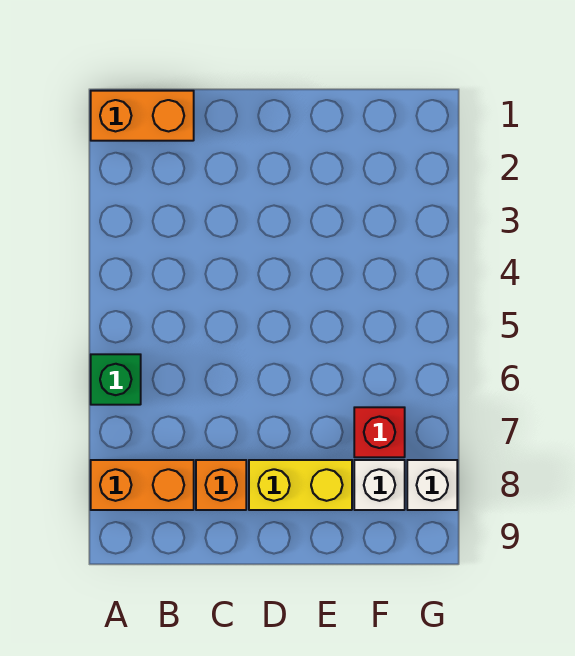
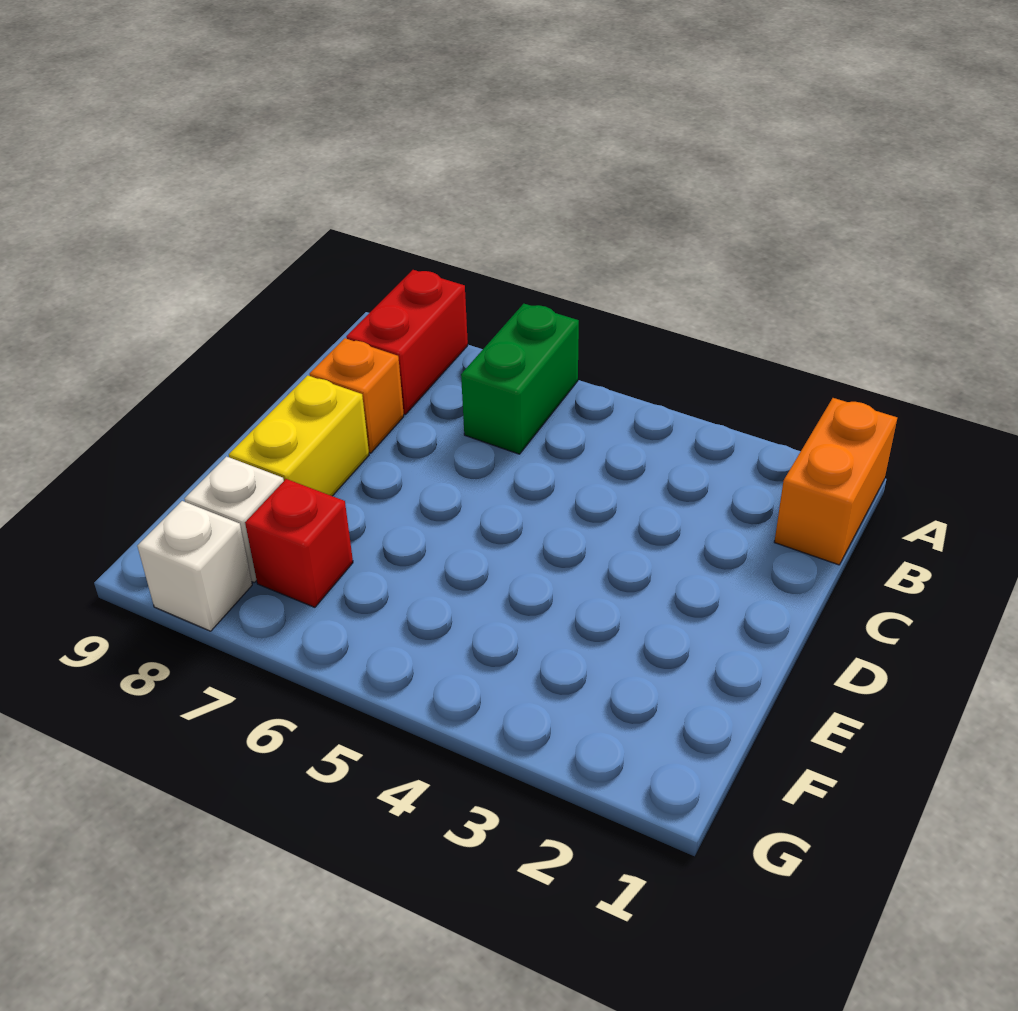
green brick A6 level 1 -> green brick A6:B6 level 1
orange brick A8:B8 level 1 -> red brick A8:B8 level 1

